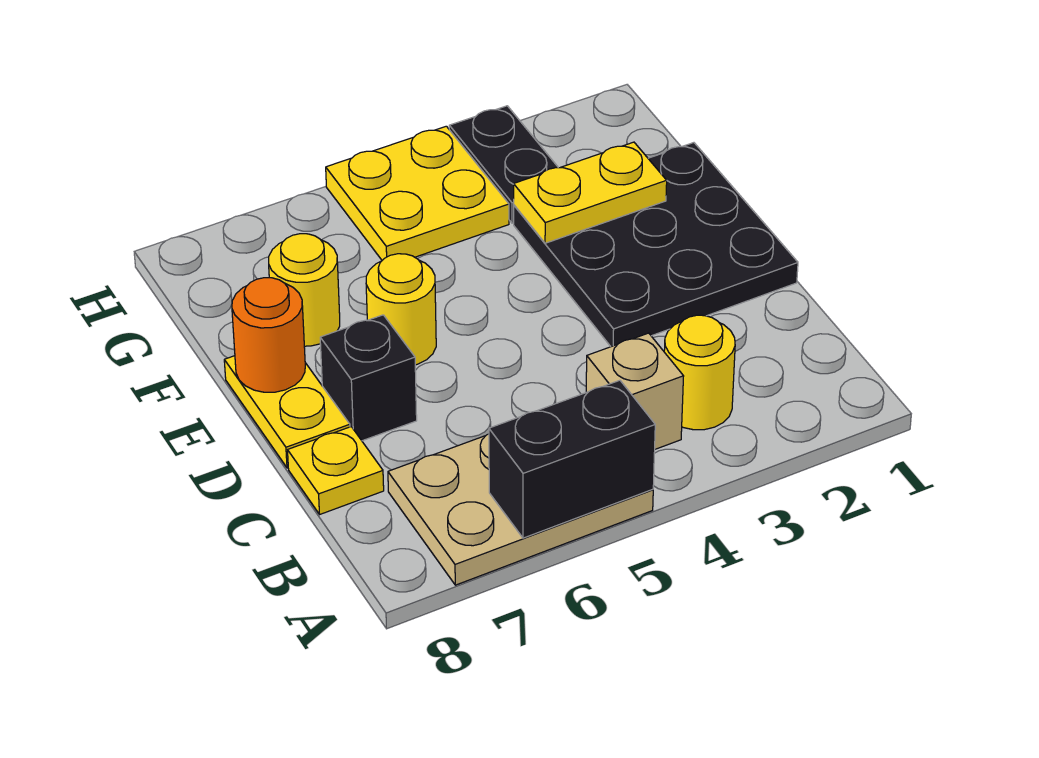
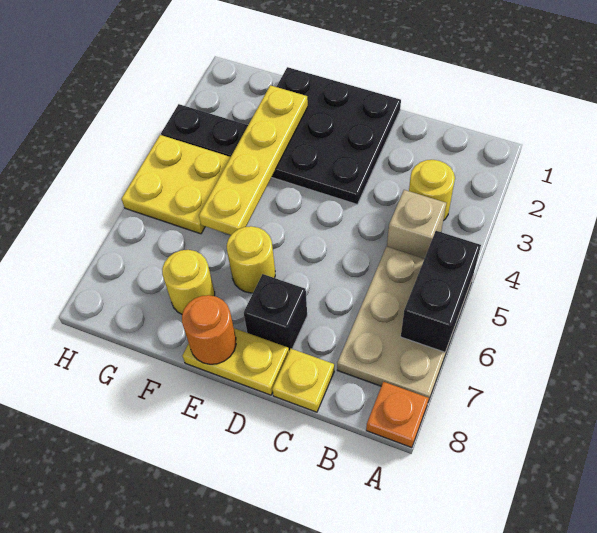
none -> orange plate A8 level 1
yellow plate F2:F3 level 2 -> yellow plate F2:F5 level 2

